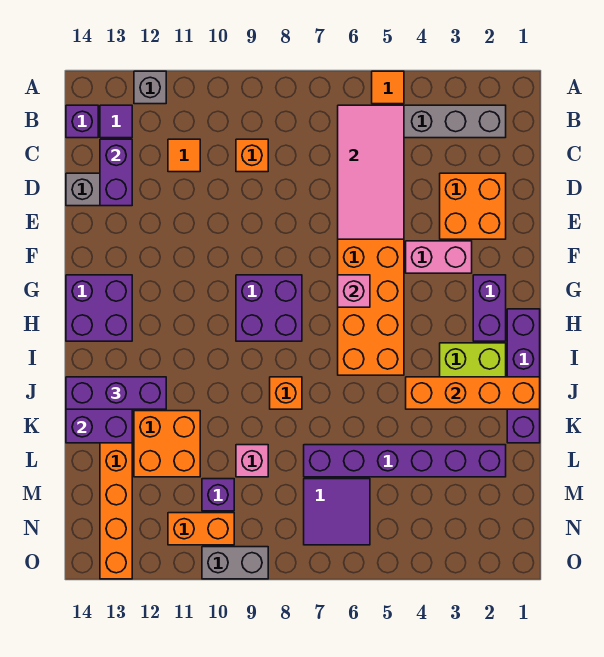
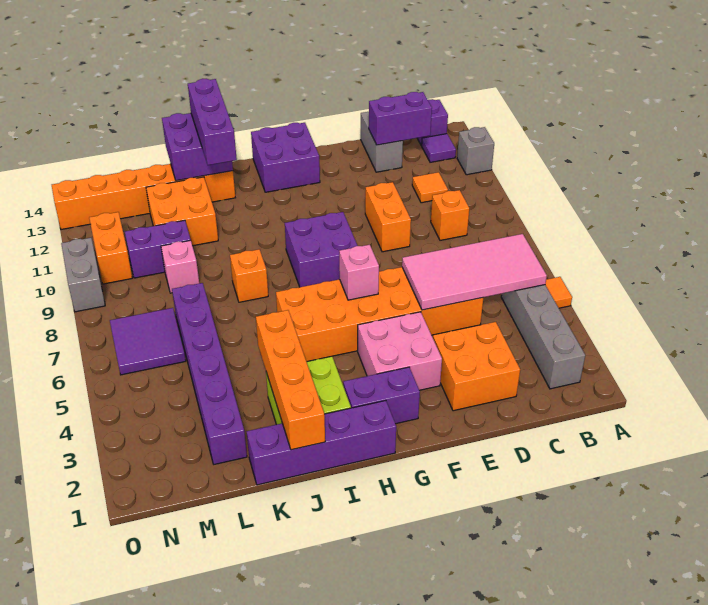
none -> orange brick E9:E10 level 1
pink brick F3:F4 level 1 -> pink brick F3:G4 level 1
purple brick M10 level 1 -> purple brick L10:M10 level 1

